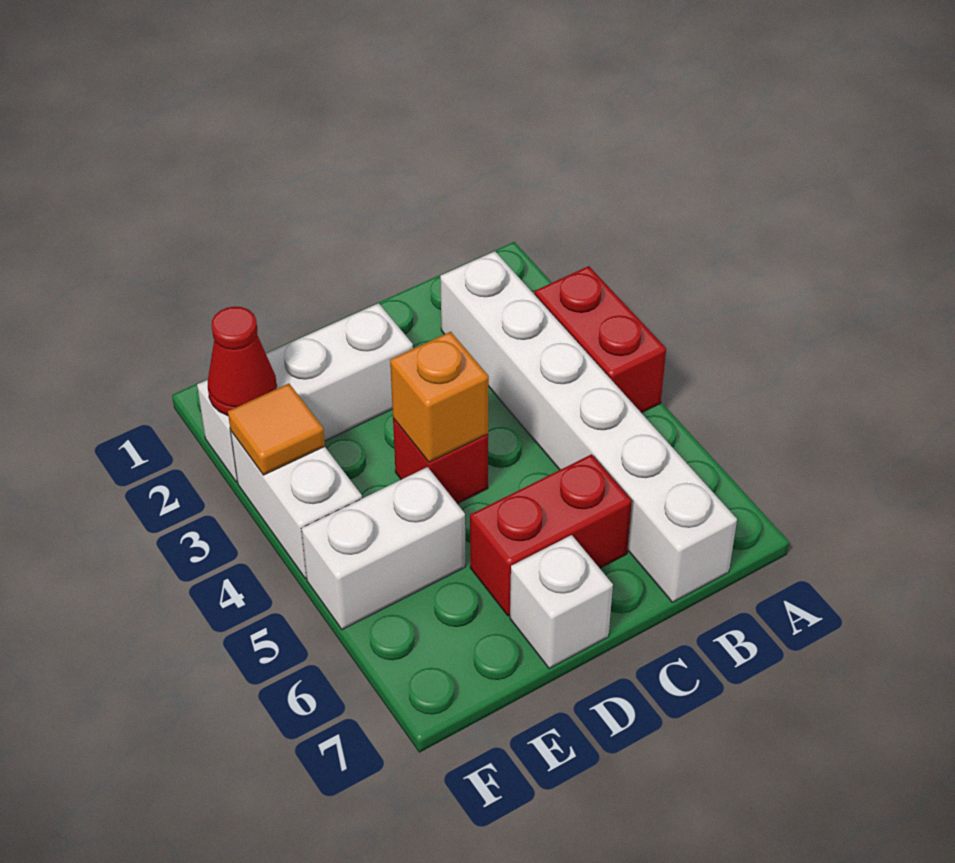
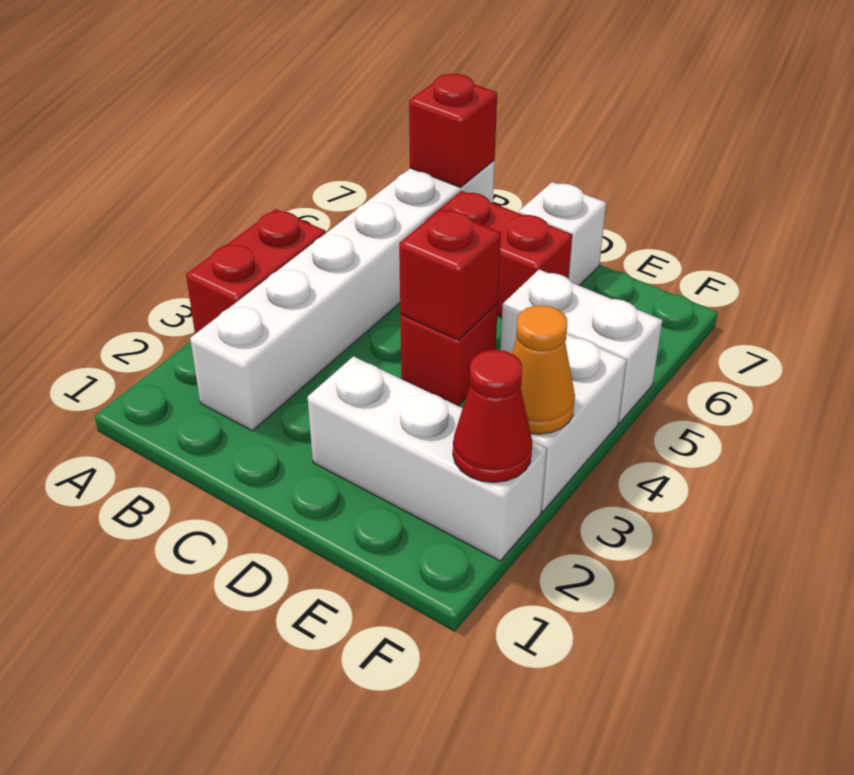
none -> red brick B7 level 2
orange brick D4 level 2 -> red brick D4 level 2
orange tile F3 level 2 -> orange cone F3 level 2

